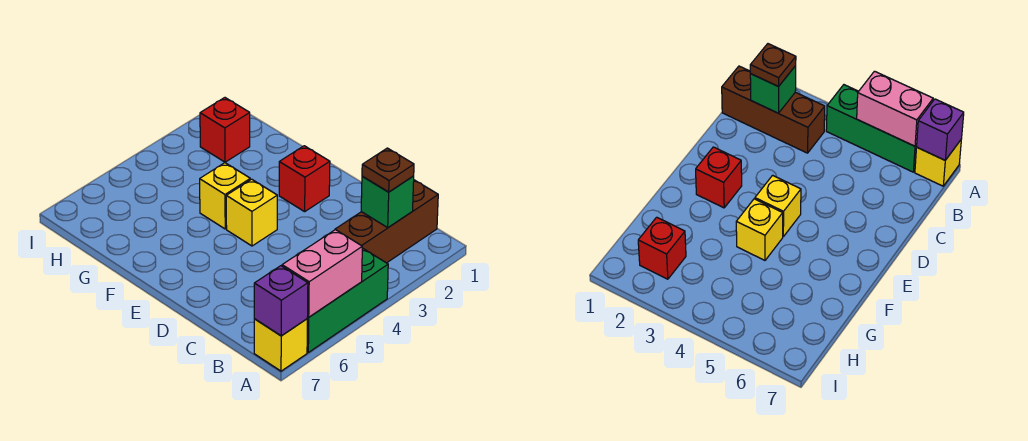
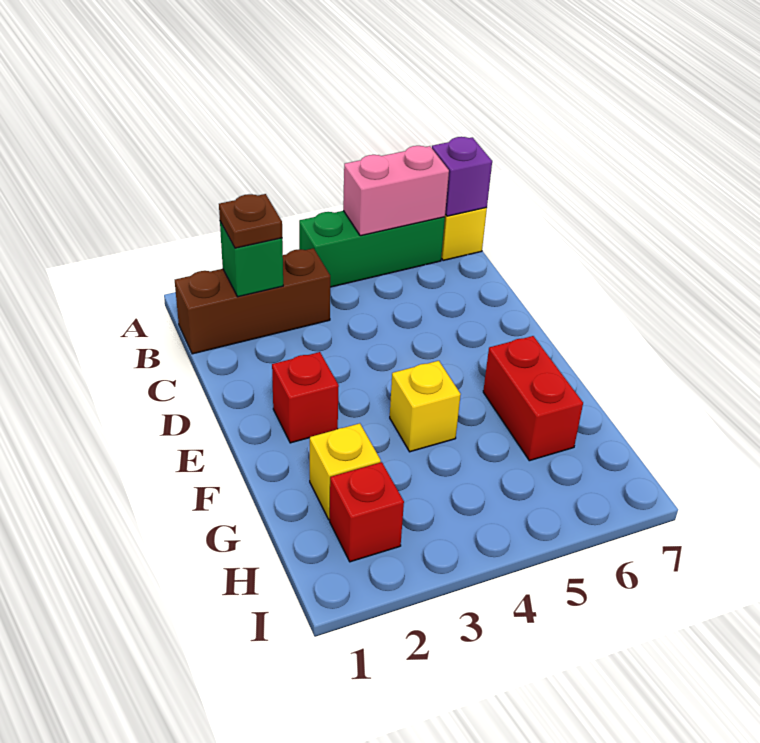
yellow brick E4 level 1 -> yellow brick G2 level 1
none -> red brick F6:G6 level 1

